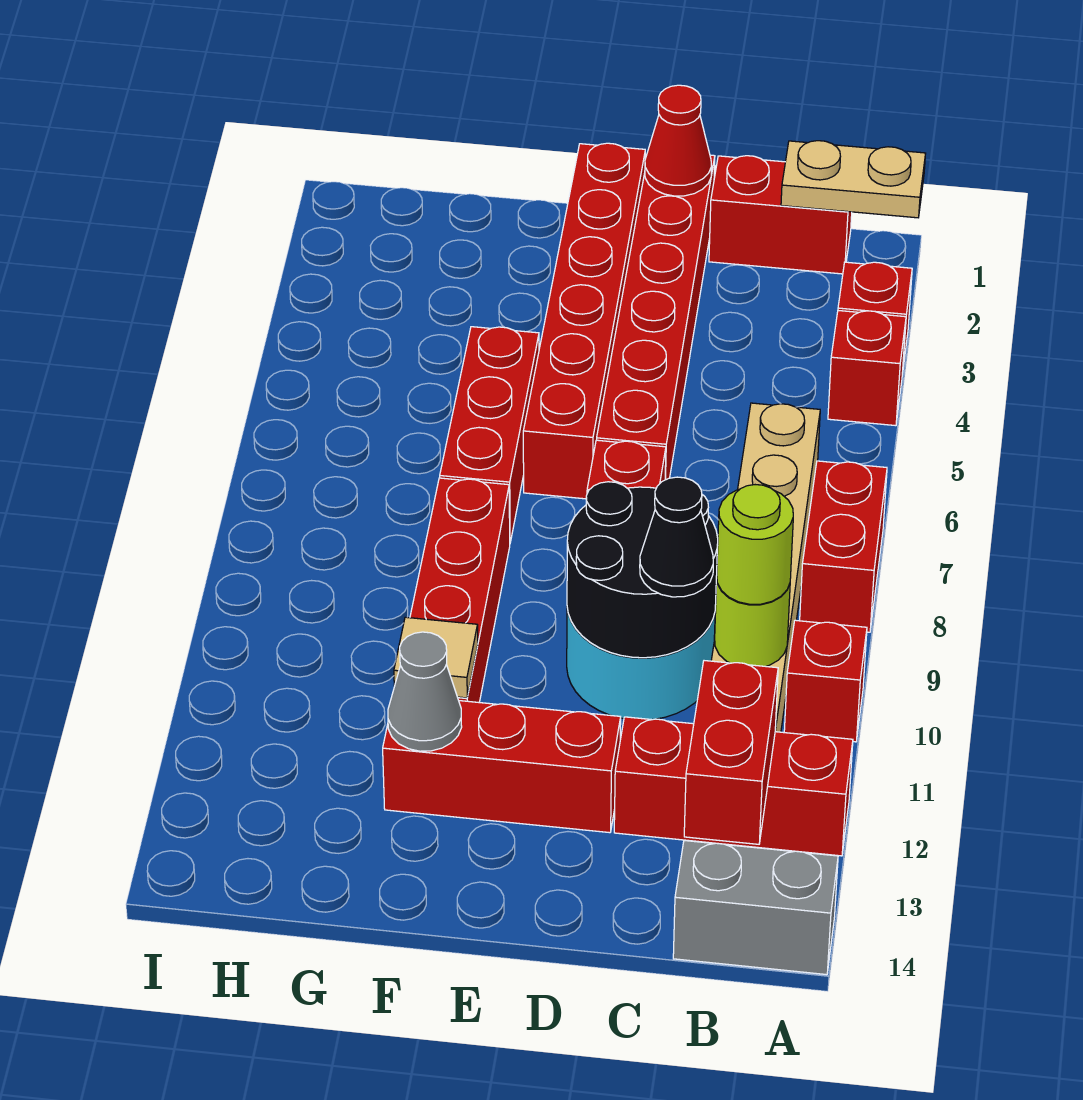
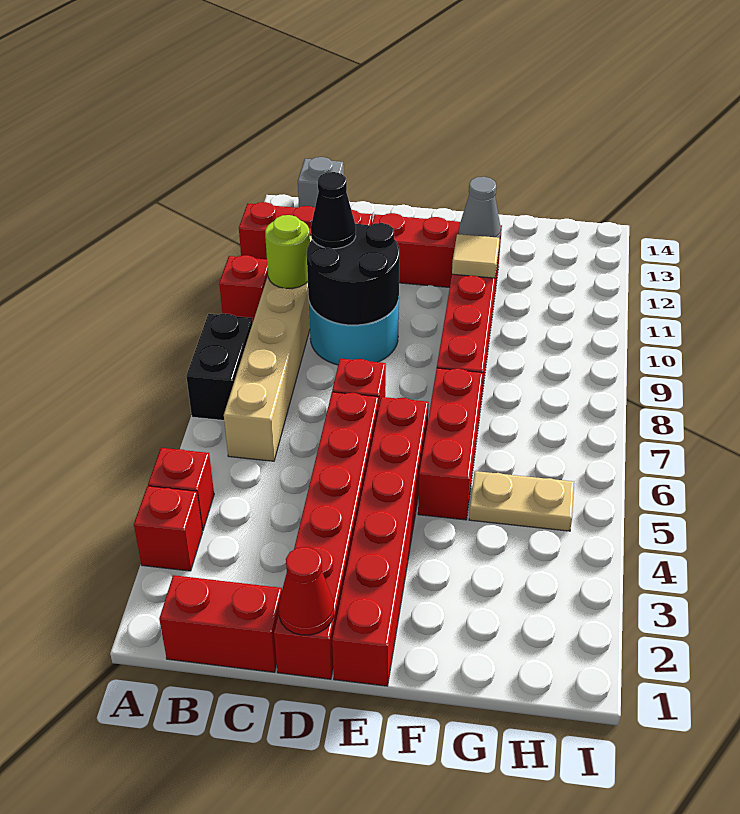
tan plate A1:B1 level 2 -> tan plate G5:H5 level 1
red brick A7:A8 level 1 -> black brick A7:A8 level 1
grey brick A14:B14 level 1 -> grey brick B14 level 1
lime round brick B10 level 3 -> none
red brick B12:B13 level 2 -> none

